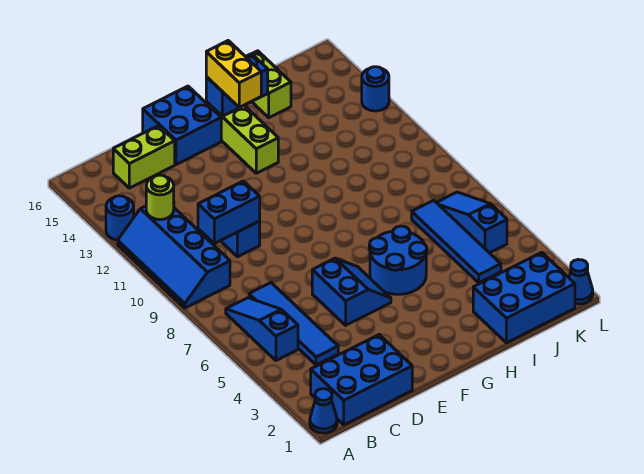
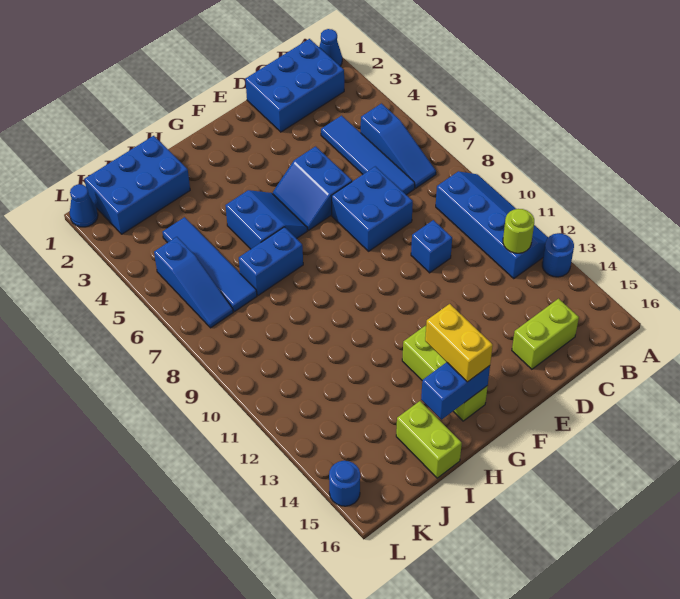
blue brick C10:D10 level 2 -> blue brick H7:I7 level 1
blue brick E15:F16 level 1 -> blue brick D7:E8 level 1
blue round brick G5:H6 level 1 -> blue slope G5:H6 level 1 top H
blue round brick L13 level 1 -> blue round brick L15 level 1

